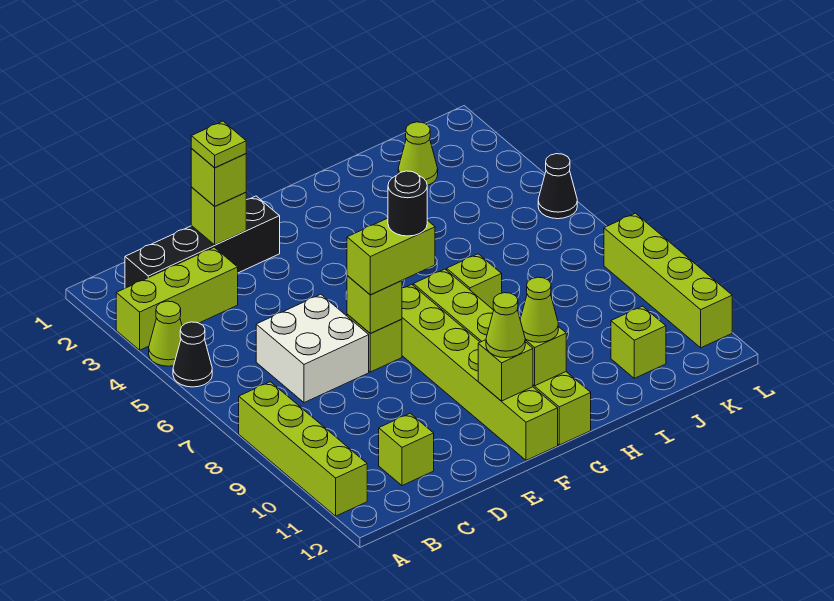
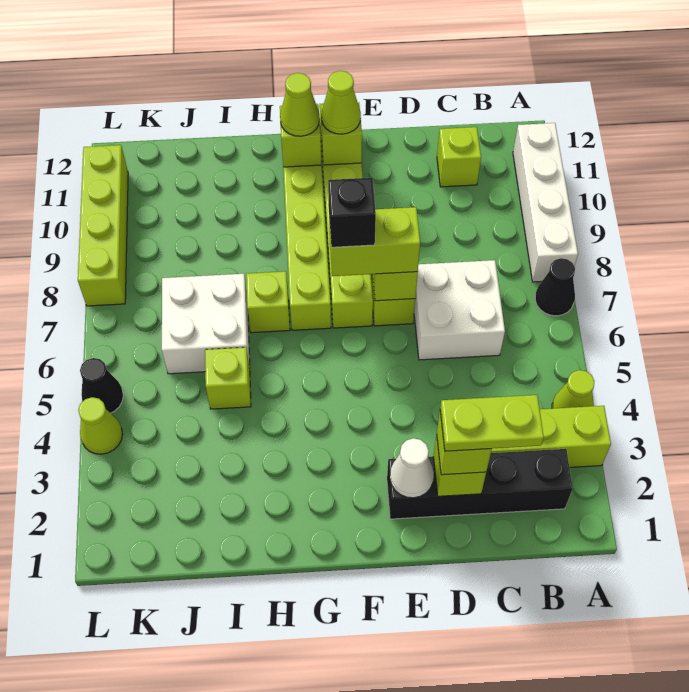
black cone A5 level 1 -> black cone A7 level 1
lime brick A8:A11 level 1 -> white brick A8:A11 level 1
lime plate D2 level 4 -> lime plate C2:D2 level 4
none -> white cone E2 level 2
black round brick F7 level 4 -> black brick F7 level 4
none -> white brick I6:J7 level 1
lime cone J2 level 1 -> lime cone L4 level 1
lime brick J11 level 1 -> lime brick I5 level 1

